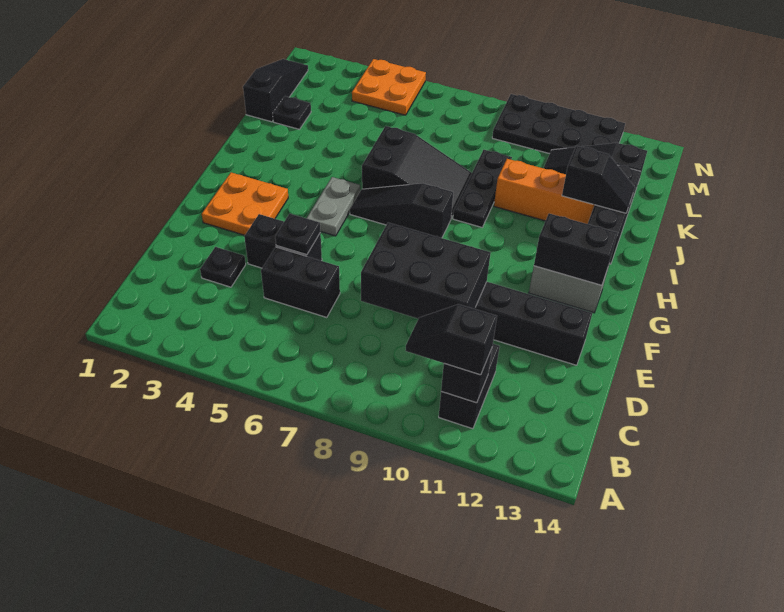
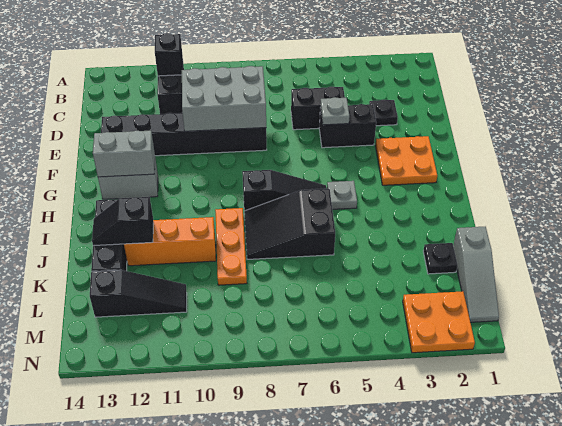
black slope B10:B11 level 3 top 11 -> none
black brick D8:E10 level 2 -> grey brick D8:E10 level 2
black plate E5 level 2 -> grey plate E5 level 2
grey plate G5:H5 level 1 -> grey plate H5 level 1
black brick G12:G13 level 2 -> grey brick G12:G13 level 2
black plate I9:K9 level 1 -> orange plate I9:K9 level 1
black slope K1:M1 level 1 top K -> grey slope K1:M1 level 1 top K
orange plate M4:N5 level 1 -> orange plate M2:N3 level 1
black plate M9:N12 level 1 -> none

